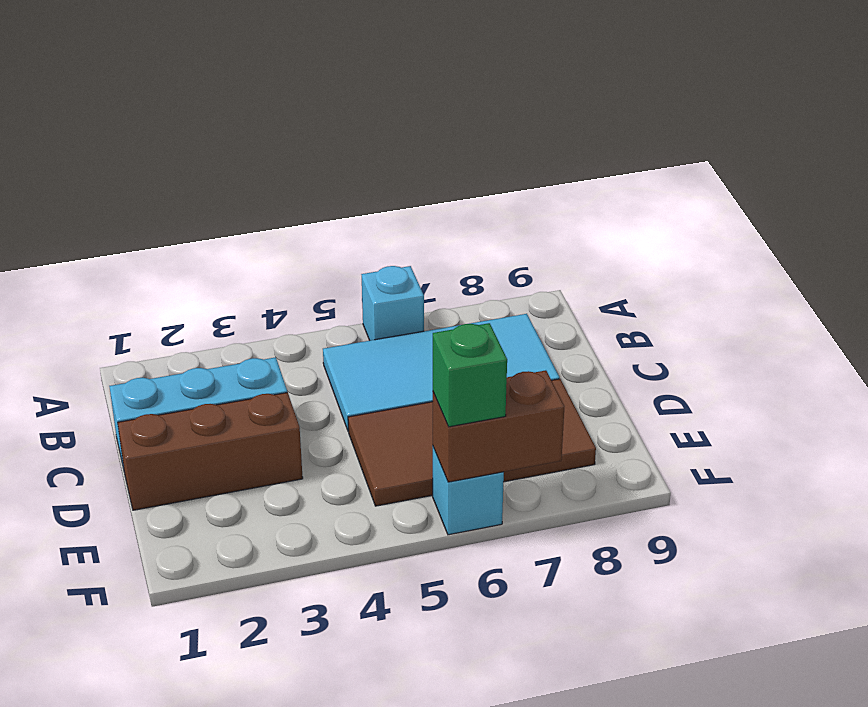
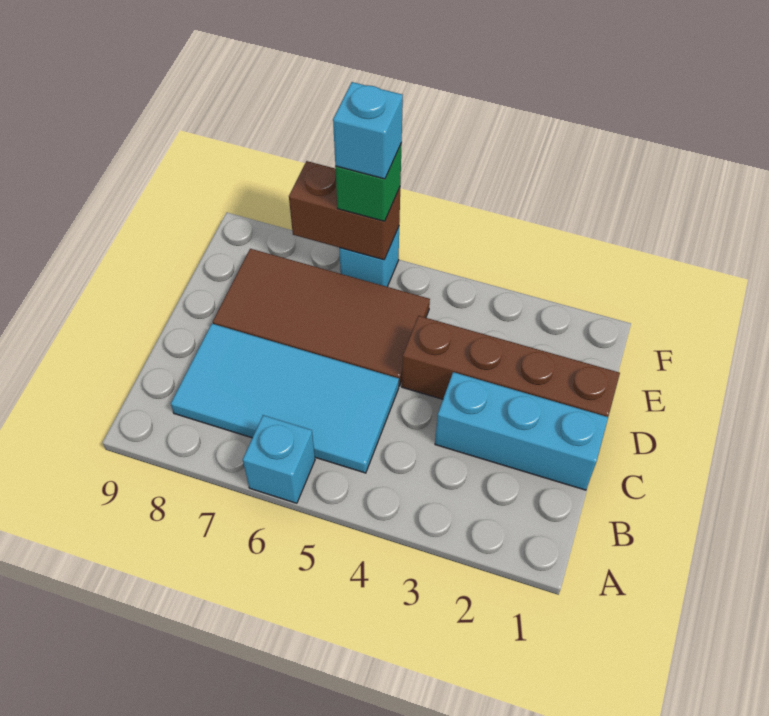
brown brick D1:D3 level 1 -> brown brick D1:D4 level 1
none -> cyan brick F6 level 4

